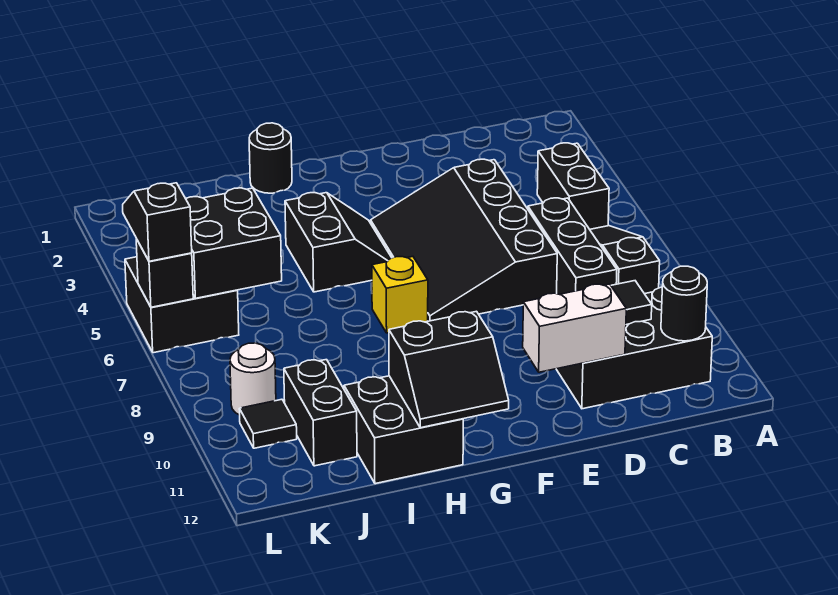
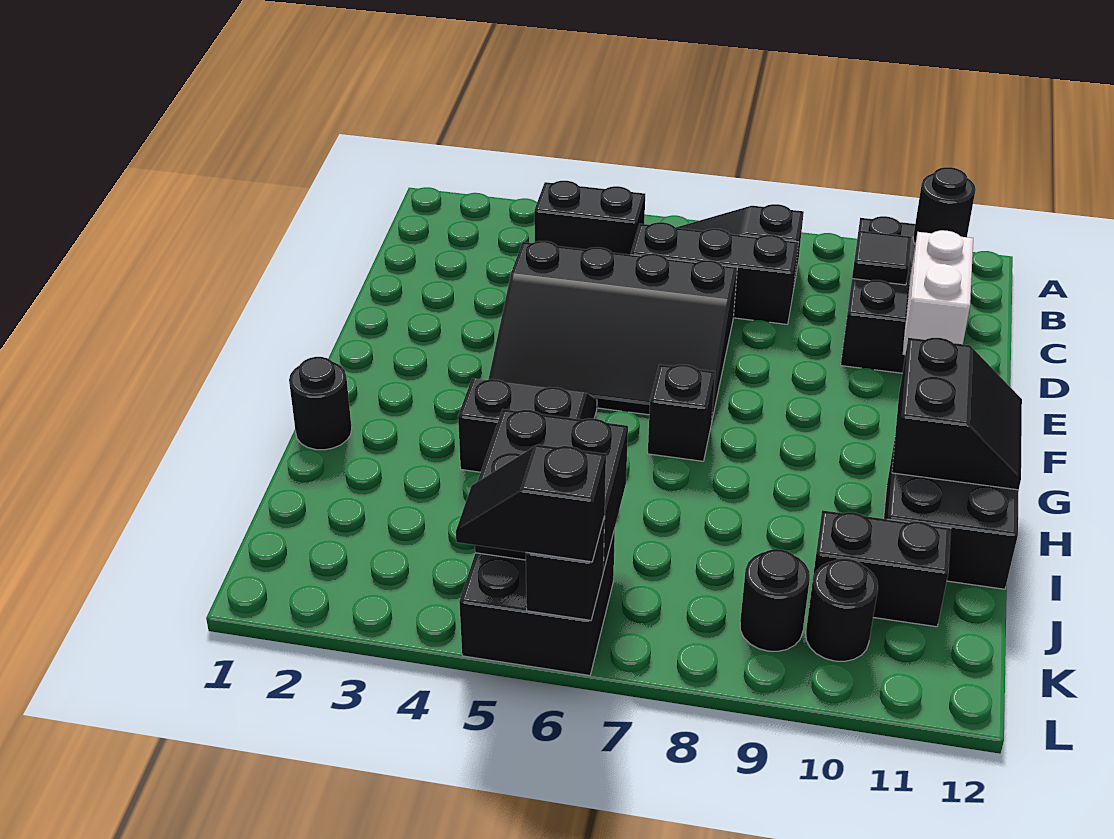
yellow brick G7 level 1 -> black brick G7 level 1
white round brick K9 level 1 -> black round brick K9 level 1
black tile K10 level 1 -> black round brick K10 level 1

